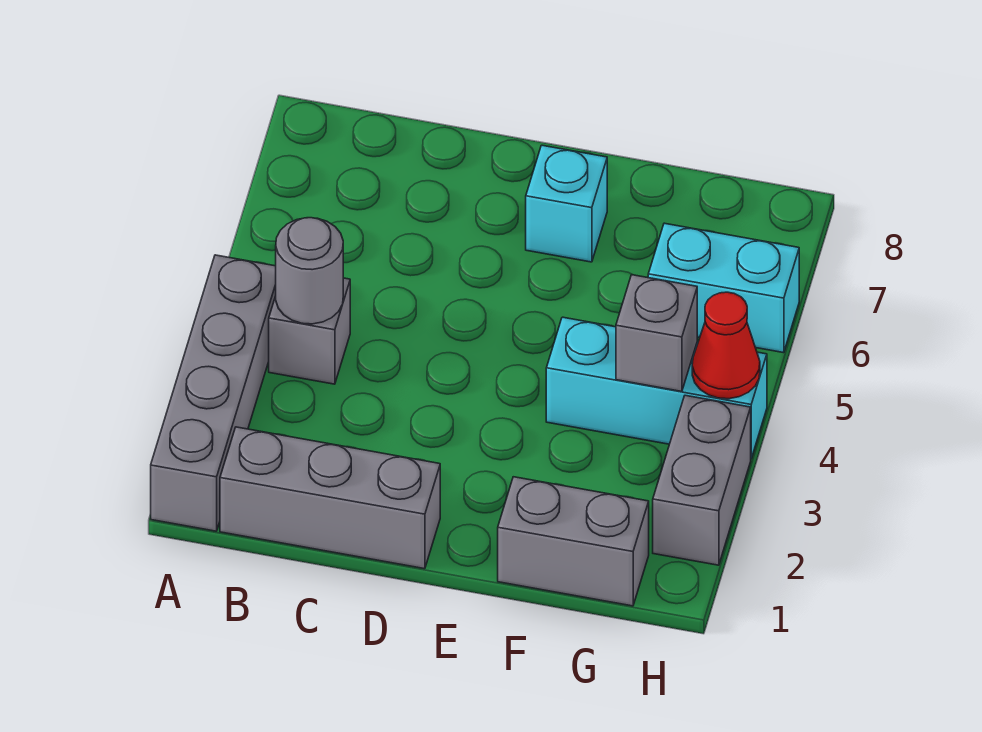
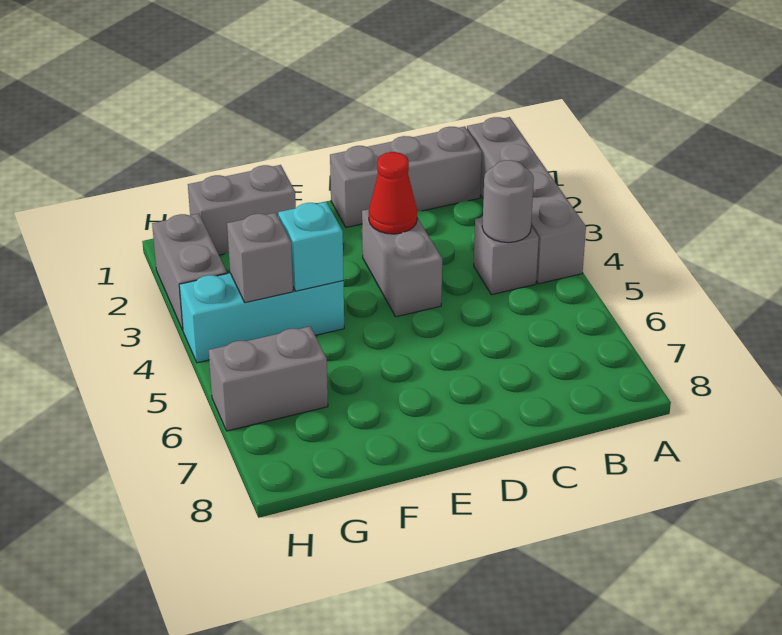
none -> grey brick D3:D4 level 1
cyan brick E7 level 1 -> cyan brick F4 level 2
cyan brick G6:H6 level 1 -> grey brick G6:H6 level 1
red cone H4 level 2 -> red cone D3 level 2

